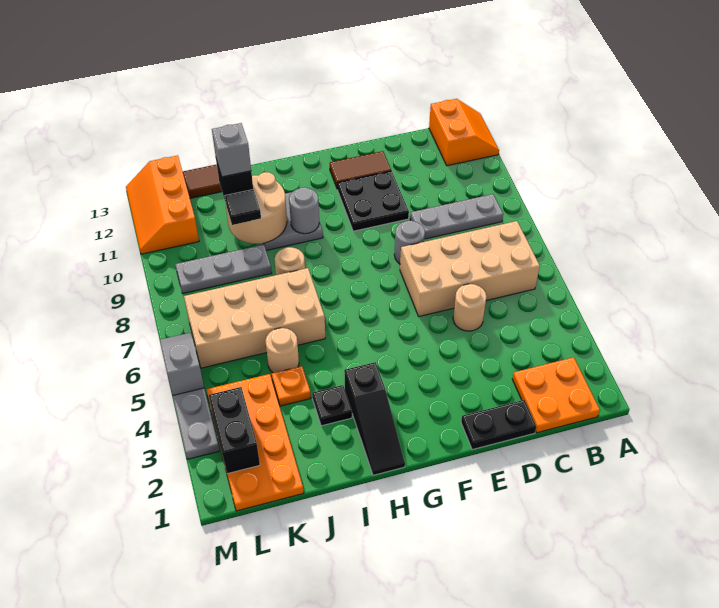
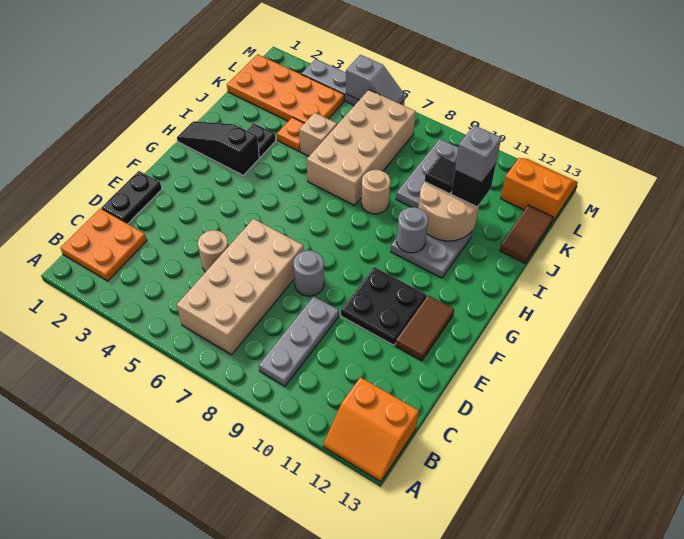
tan round brick J5 level 1 -> tan brick J5 level 1
black brick L2:L3 level 2 -> none
orange slope L11:M13 level 1 top L -> orange slope L12:M13 level 1 top L

